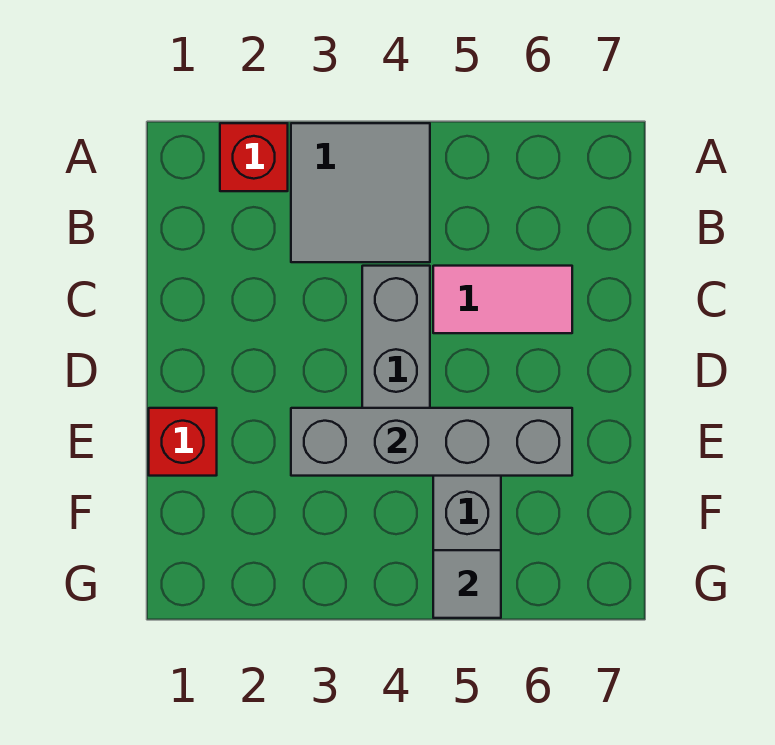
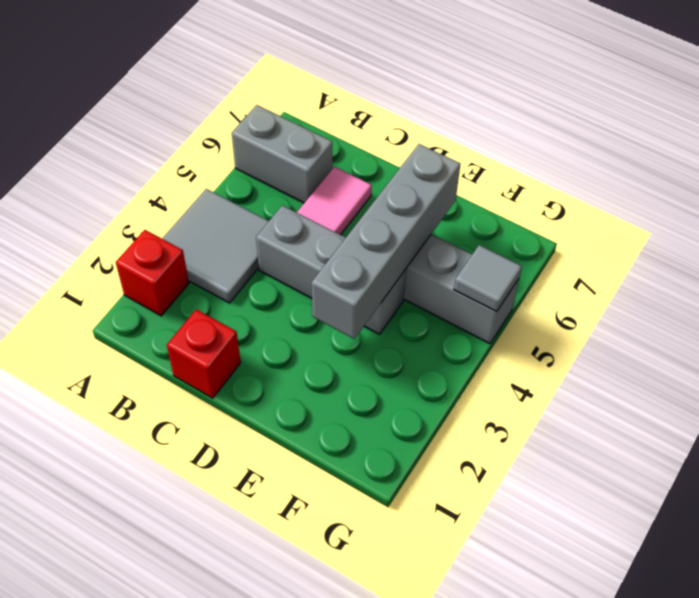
none -> grey brick A6:B6 level 1
red brick E1 level 1 -> red brick C1 level 1

